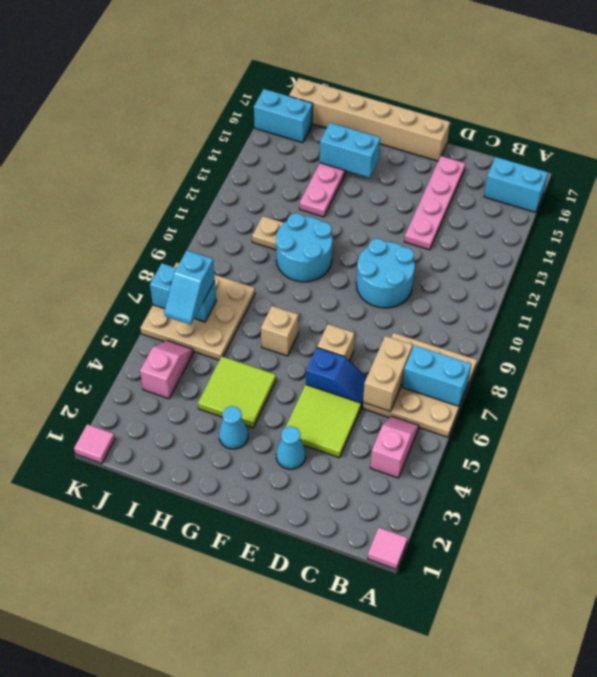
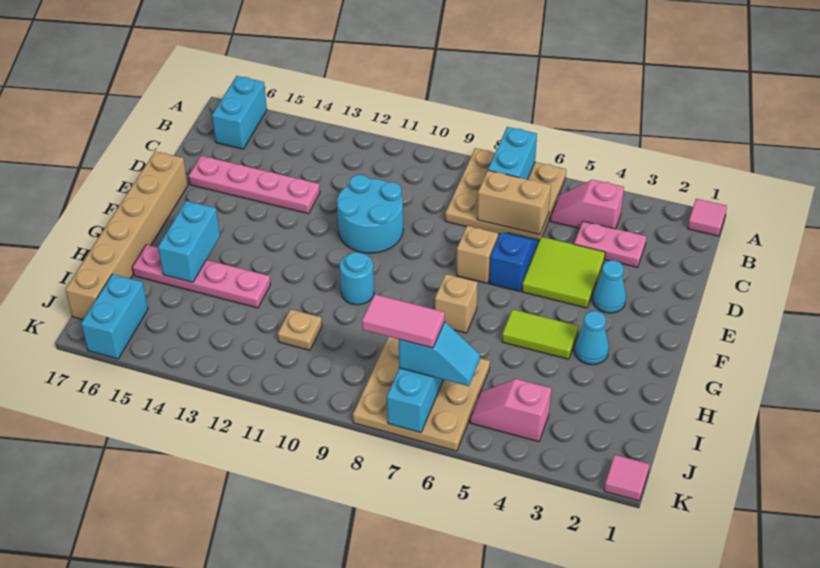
none -> pink plate C3:C4 level 1
lime tile G4:H5 level 1 -> lime tile G4:G5 level 1
cyan round brick G10:H11 level 1 -> cyan round brick G10 level 1
none -> pink tile J7:J8 level 4

